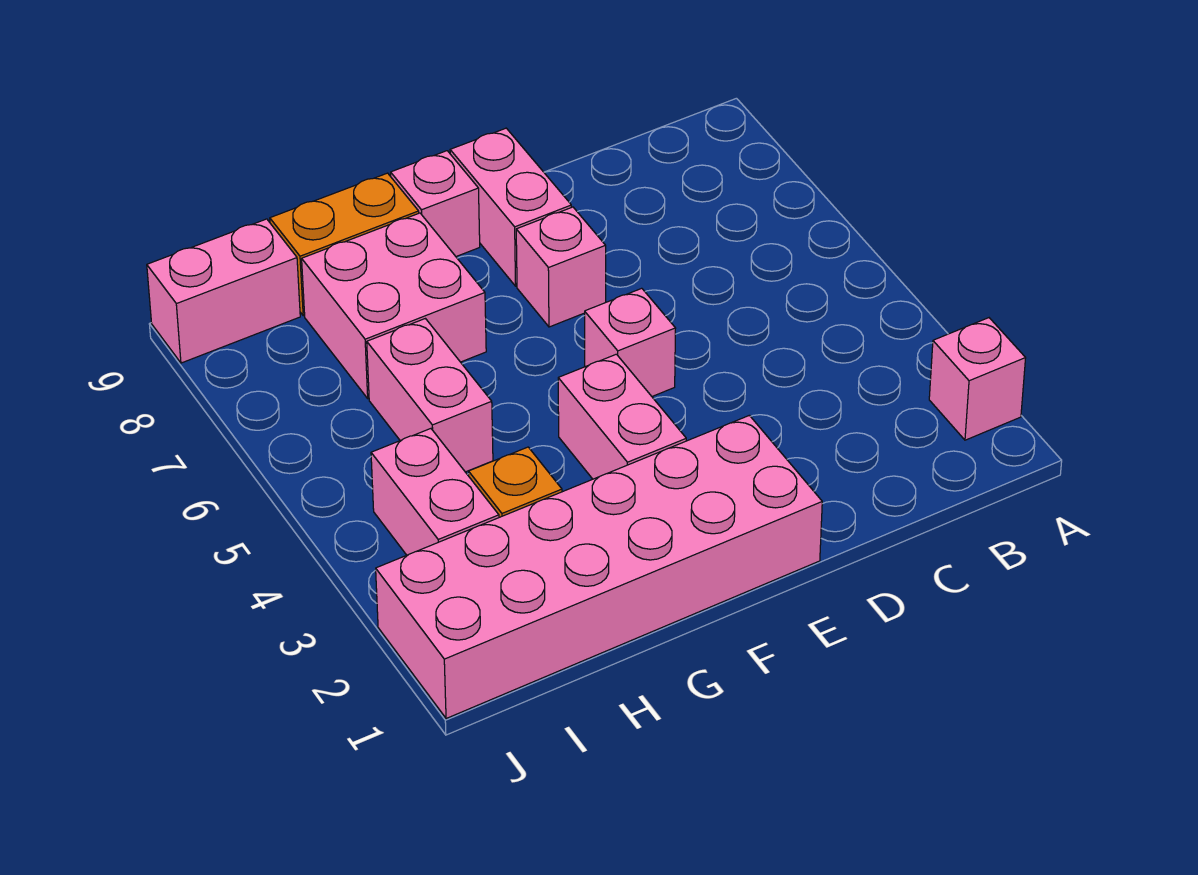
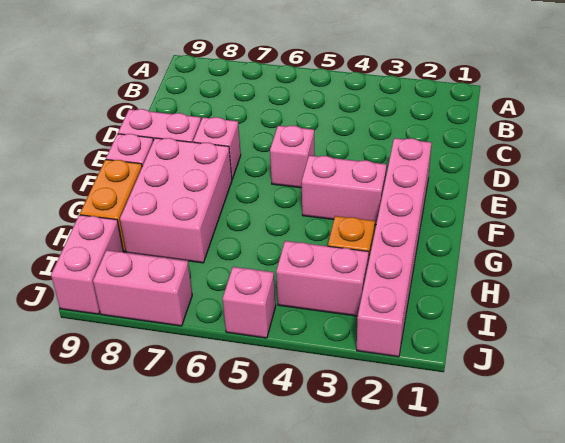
pink brick A2 level 1 -> pink brick J5 level 1
pink brick E1:J2 level 1 -> pink brick E2:J2 level 1
pink brick G7:H8 level 1 -> pink brick F7:H8 level 1
pink brick H5:H6 level 1 -> pink brick J7:J8 level 1

